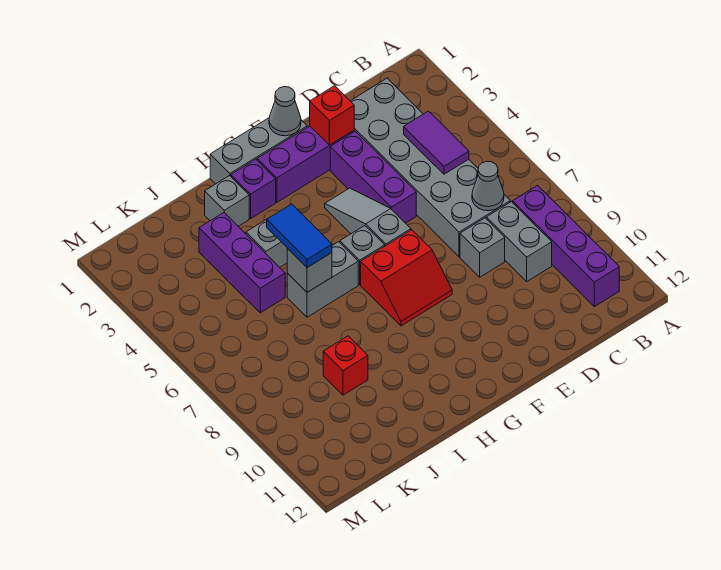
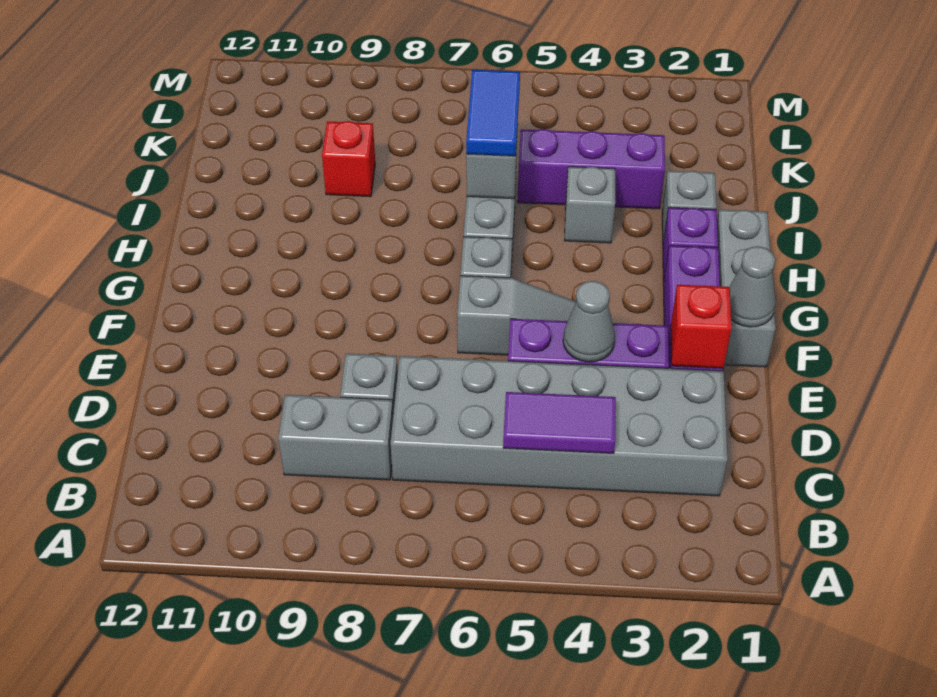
purple brick B8:B11 level 1 -> none
grey cone C7 level 2 -> grey cone E4 level 2
red slope F7:G8 level 1 top 7 -> none
blue tile I5:I6 level 3 -> blue tile I6:J6 level 3

